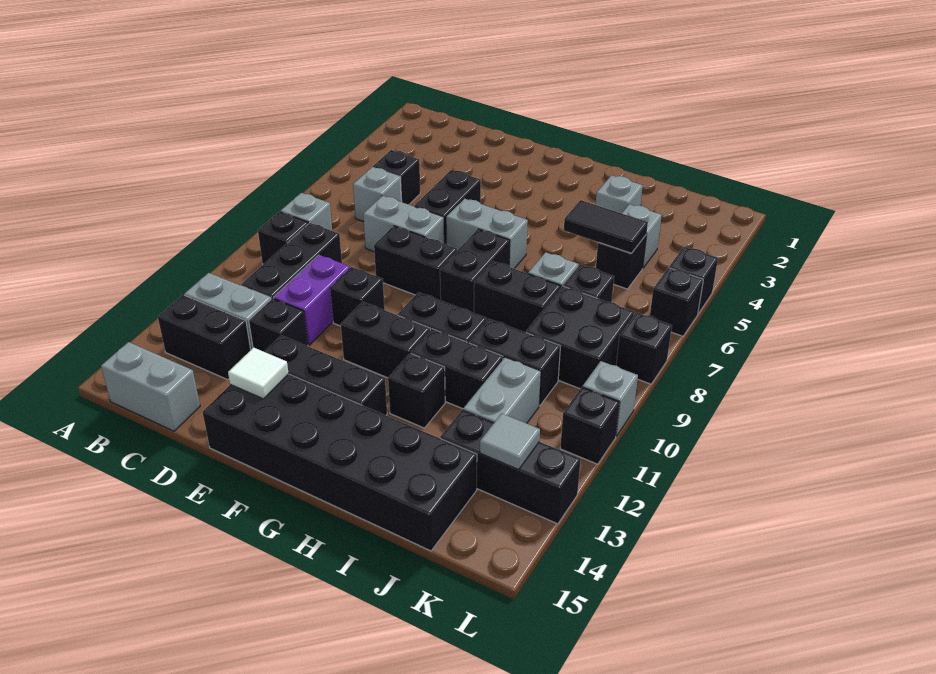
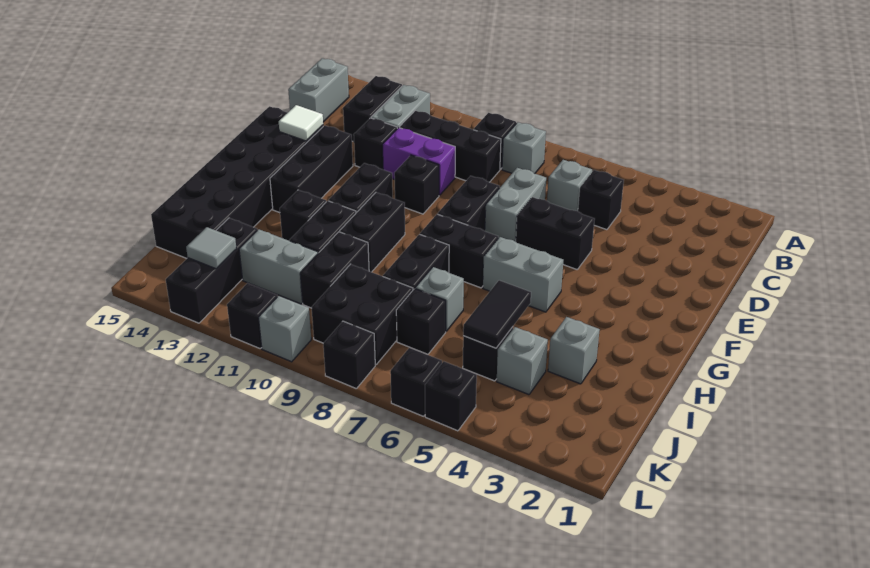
grey brick F6:G6 level 1 -> grey brick G5:G6 level 1

